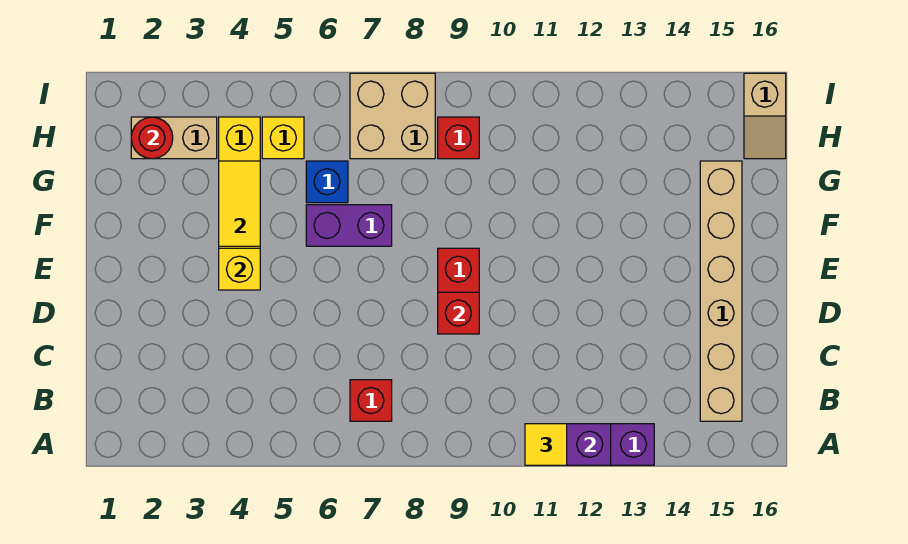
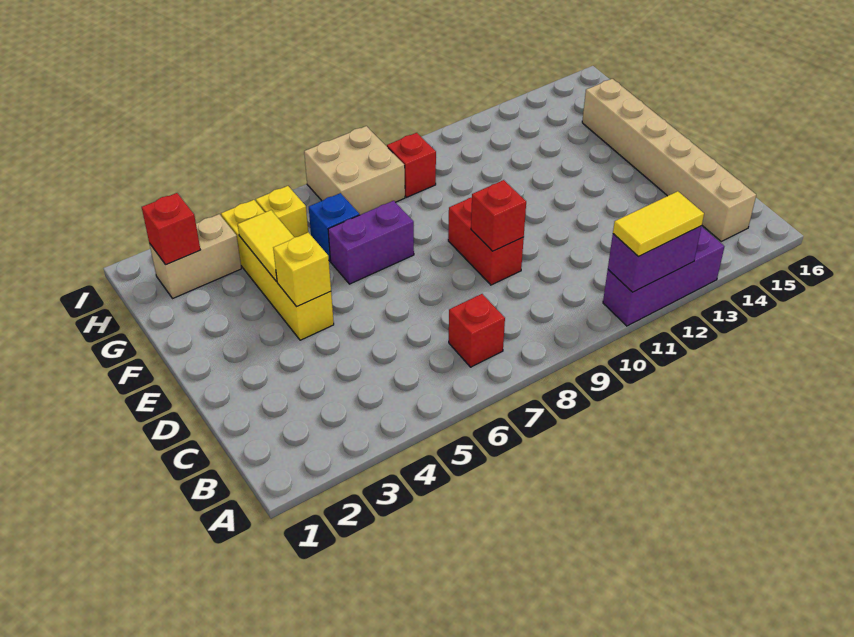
yellow tile A11 level 3 -> yellow tile A11:A12 level 3
red round brick H2 level 2 -> red brick H2 level 2
tan slope H16:I16 level 1 top I -> none

